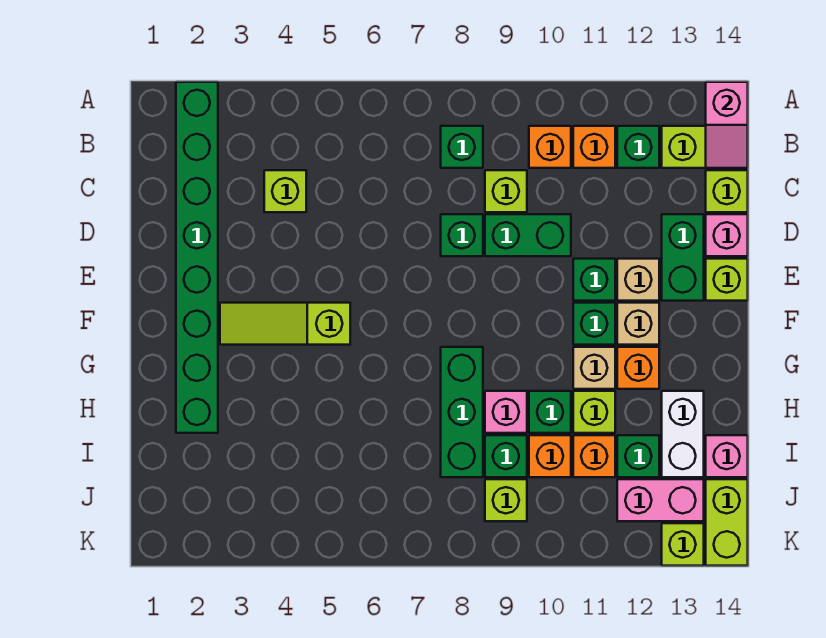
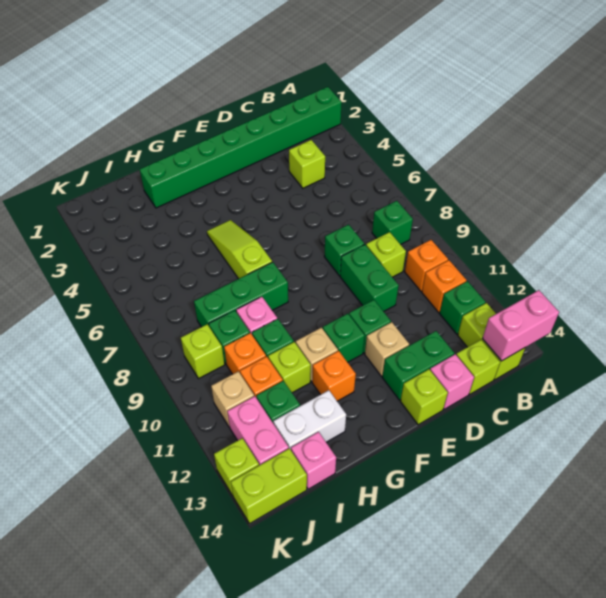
pink slope A14:B14 level 2 top A -> pink brick A14:B14 level 2
lime slope F3:F5 level 1 top 5 -> lime slope G5:G7 level 1 top 7
tan brick F12 level 1 -> tan brick J11 level 1

